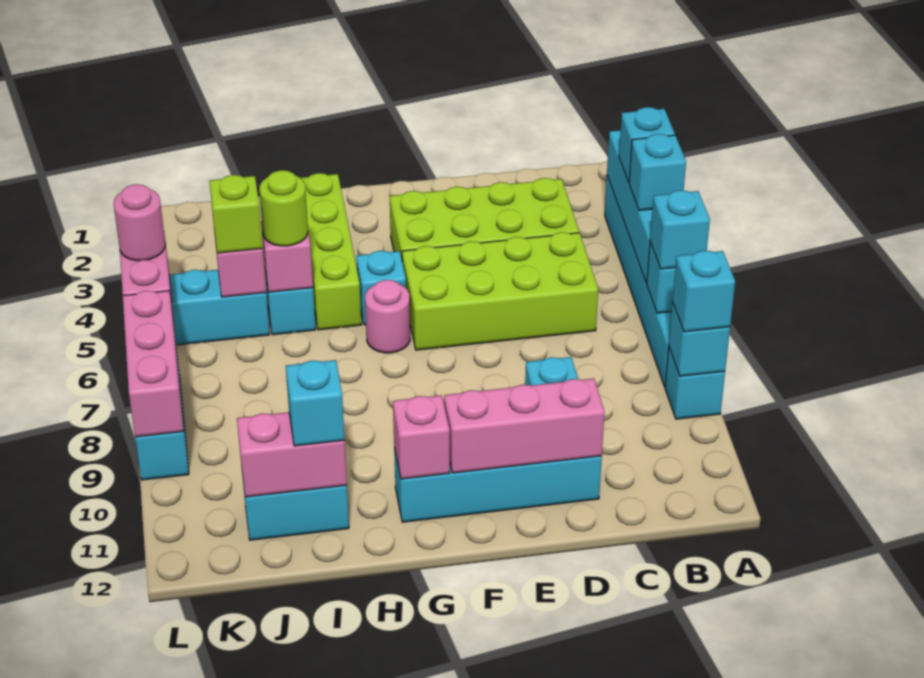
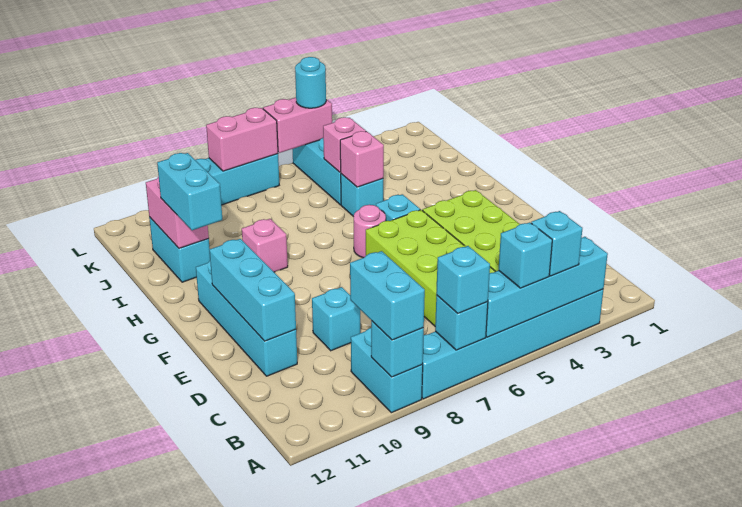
cyan brick A9 level 1 -> cyan brick A9:B9 level 1
cyan brick A9 level 3 -> cyan brick A9:B9 level 3
pink brick D11:F11 level 2 -> cyan brick D11:F11 level 2
pink brick G11 level 2 -> pink brick H9 level 1
lime brick H2:H5 level 1 -> none
lime round brick I5 level 3 -> none
cyan brick I11 level 3 -> cyan brick H11:I11 level 3
lime brick J5 level 3 -> none
pink round brick L5 level 3 -> cyan round brick L5 level 3
pink brick L7:L9 level 2 -> pink brick L7:L8 level 2

